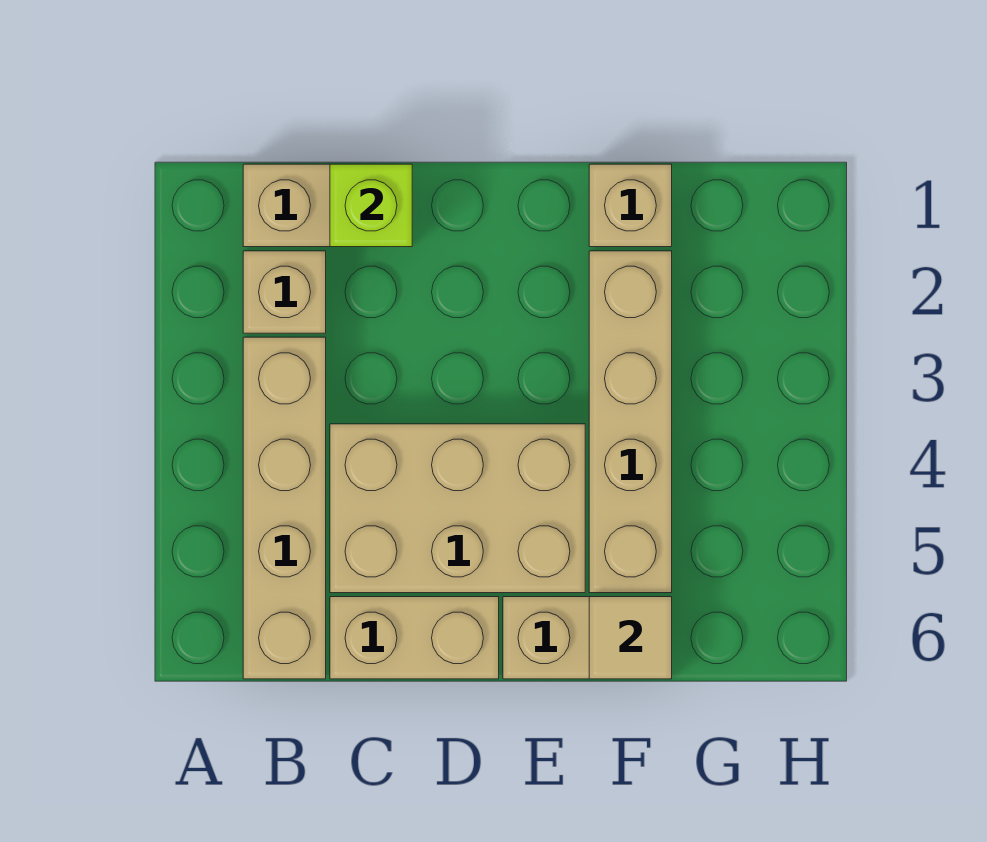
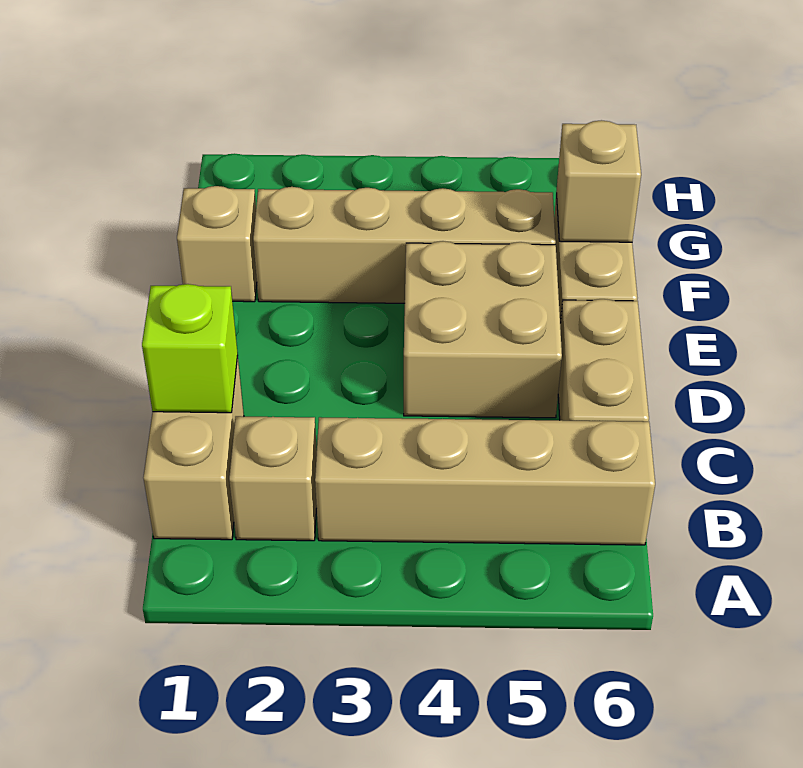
tan brick C4:E5 level 1 -> tan brick D4:E5 level 1
tan tile F6 level 2 -> tan brick F6 level 2

